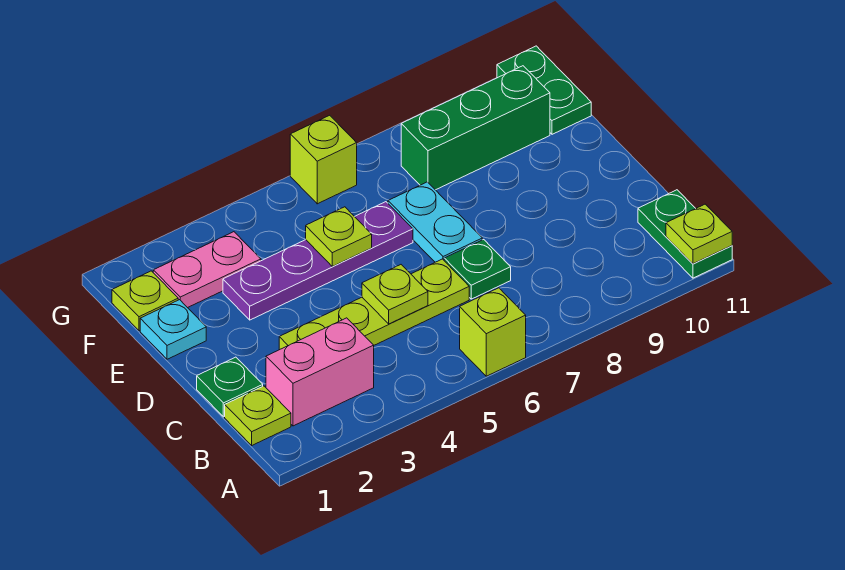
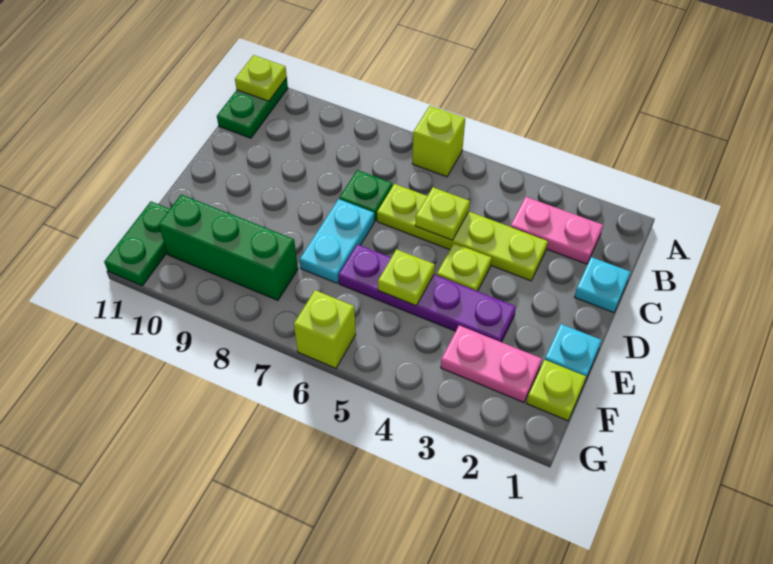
lime plate B1 level 1 -> lime plate D4 level 1
pink brick B2:B3 level 1 -> pink plate B2:B3 level 1
green plate C1 level 1 -> cyan plate C1 level 1

